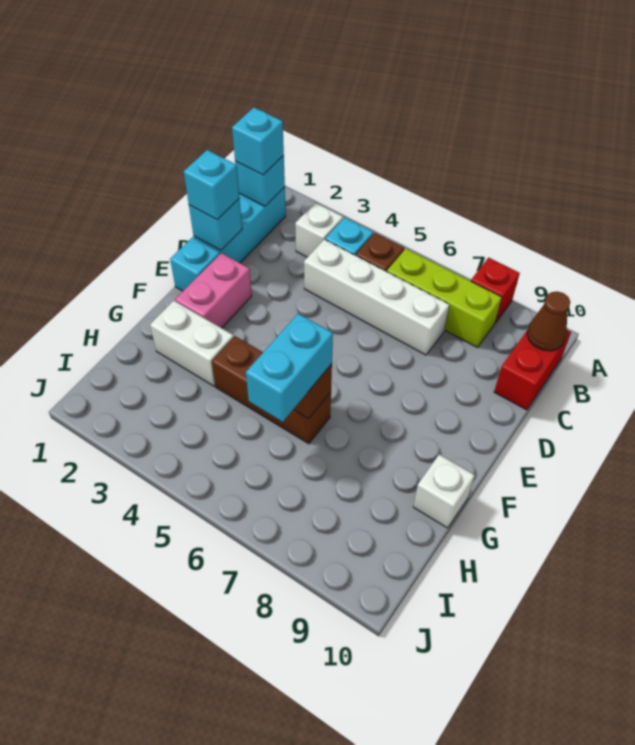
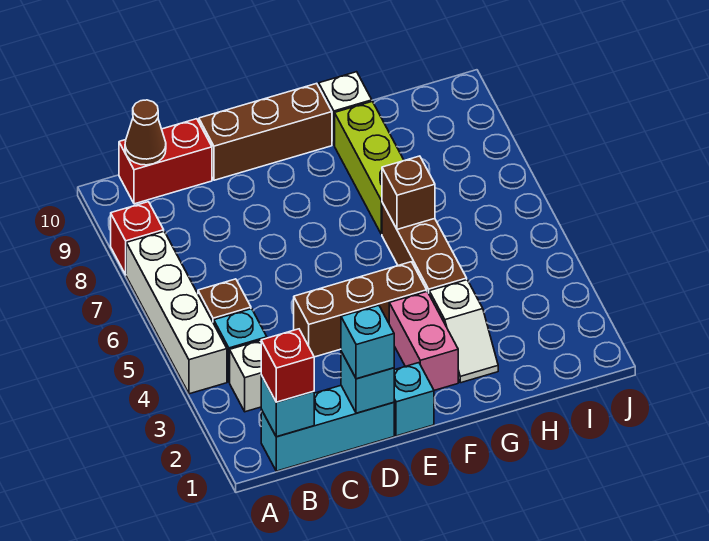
cyan brick B1 level 3 -> red brick B1 level 3
lime brick B6:B8 level 1 -> lime brick G7:G9 level 1
white brick C4:C7 level 1 -> white brick A4:A7 level 1
none -> brown brick D4:F4 level 1
none -> brown brick D10:F10 level 1
pink brick E2:F2 level 1 -> pink brick F2:F3 level 1
white brick G2:G3 level 1 -> white slope G2:G3 level 1 top 3
cyan brick G6:H6 level 3 -> none

